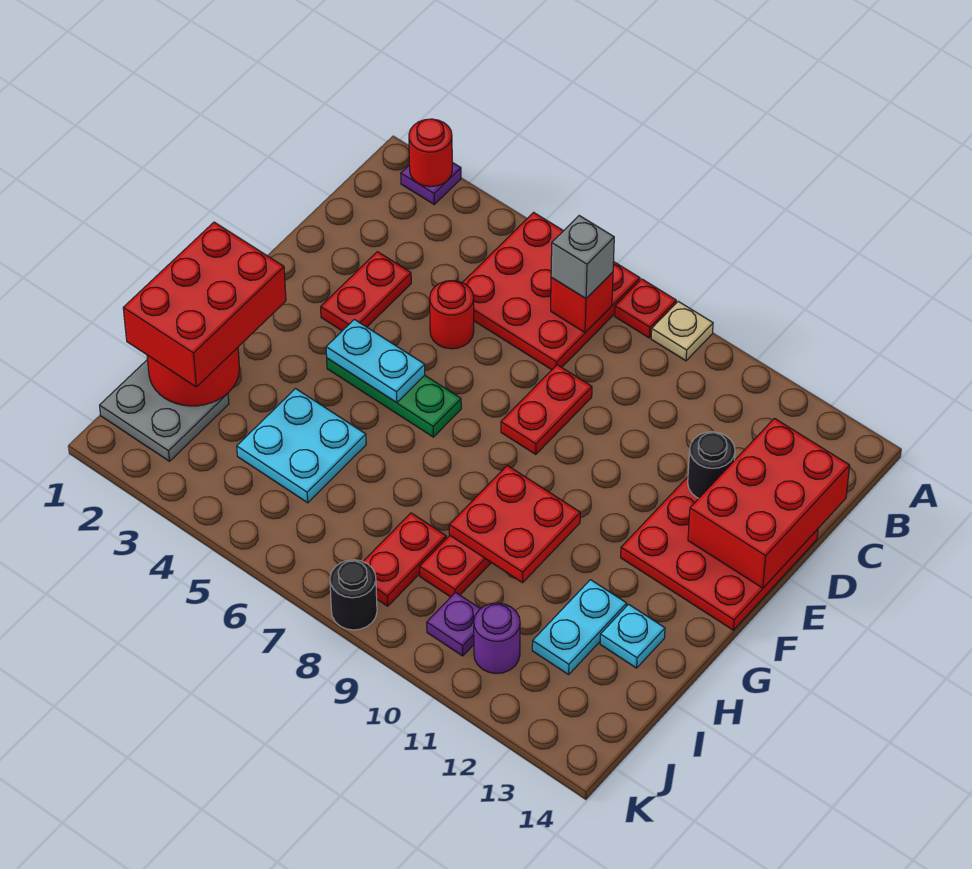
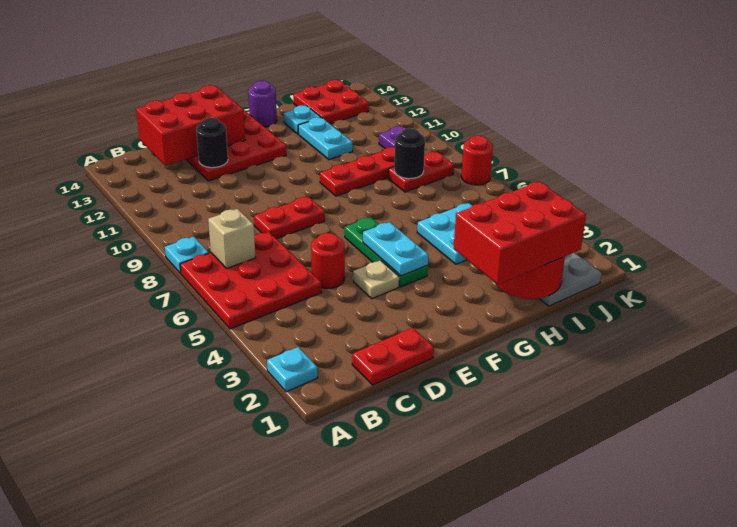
purple plate A2 level 1 -> cyan plate A2 level 1
red round brick A2 level 2 -> red round brick K7 level 1
red plate A8 level 1 -> cyan plate A8 level 1
tan plate A9 level 1 -> tan plate E4 level 1
red brick B7 level 2 -> tan brick B7 level 2
grey brick B7 level 3 -> none
red plate D3:E3 level 1 -> red plate C1:D1 level 1
red plate G9:H10 level 2 -> red plate I13:J14 level 1
cyan plate H12:I12 level 1 -> cyan plate H11:H12 level 1
purple round brick J11 level 1 -> purple round brick G14 level 1
black round brick K8 level 1 -> black round brick I8 level 2

